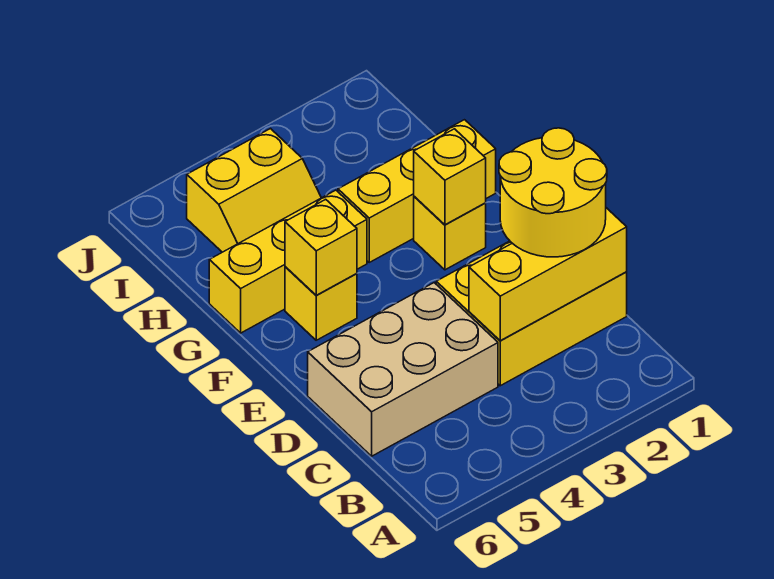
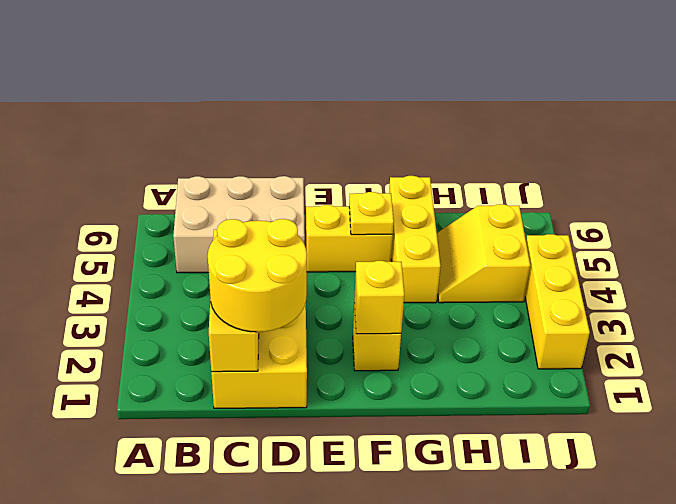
tan brick C4:D6 level 1 -> tan brick B5:D6 level 1
yellow brick F5 level 1 -> yellow brick E5:F5 level 1
yellow brick F5 level 2 -> yellow plate F5 level 2
yellow brick G1:G3 level 1 -> yellow brick J2:J4 level 1

